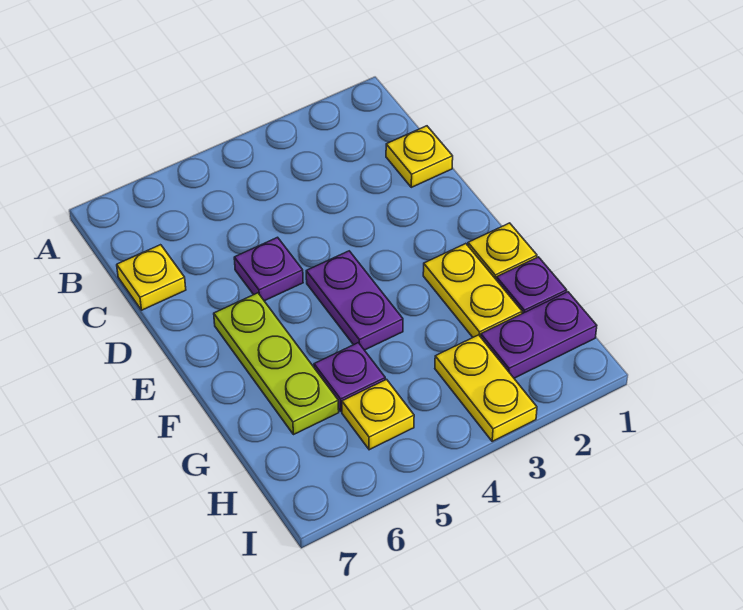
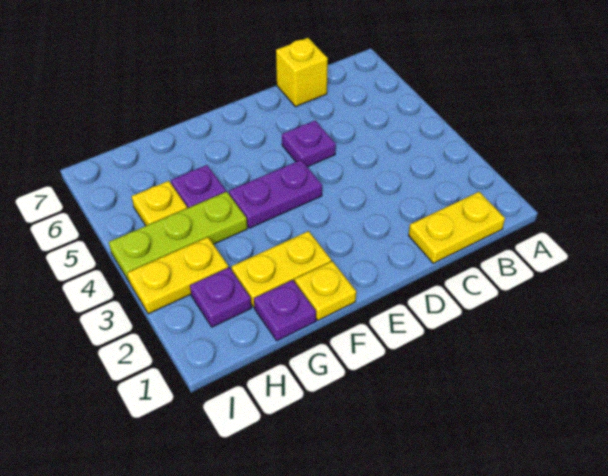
yellow plate C1 level 1 -> yellow plate B1:C1 level 1
yellow plate C7 level 1 -> yellow brick C7 level 1
lime plate E6:G6 level 1 -> lime plate G4:I4 level 1
purple plate H1:H2 level 1 -> purple plate H2 level 1

